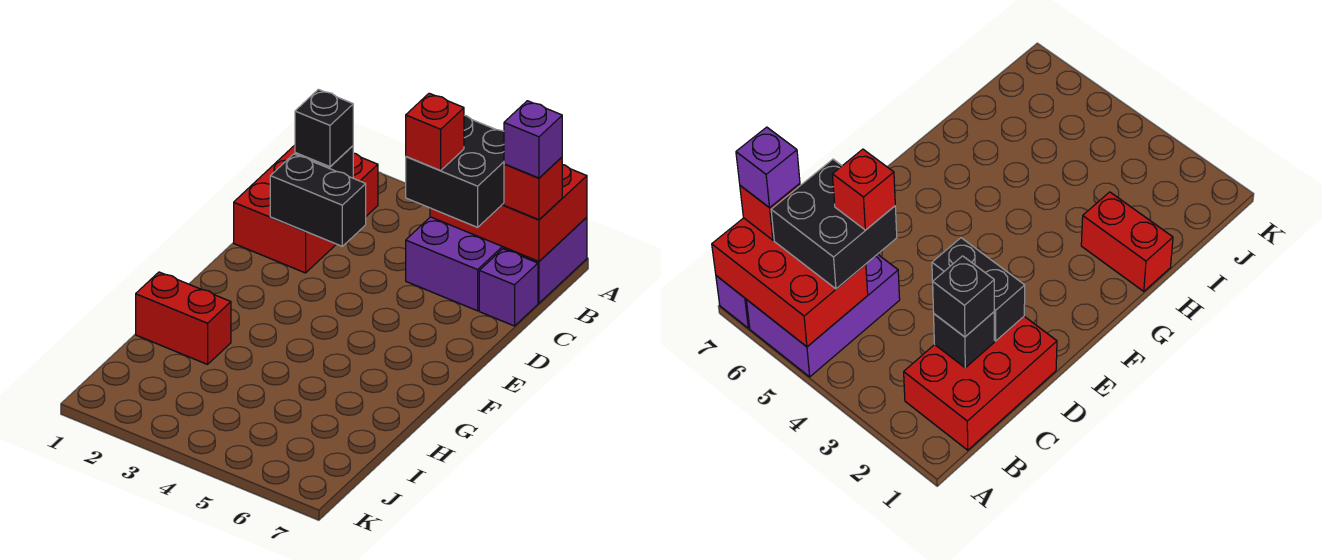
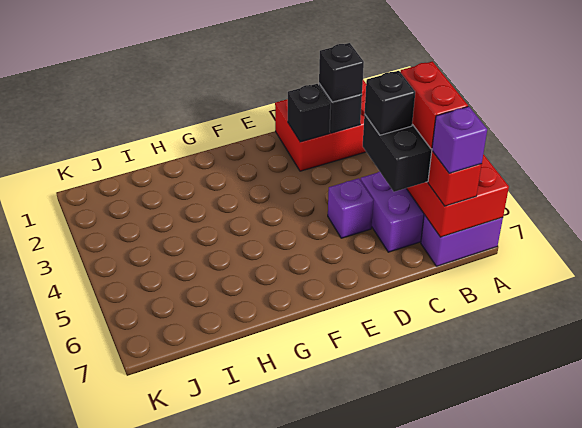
red brick C5 level 4 -> black brick C5 level 4
purple brick C7 level 1 -> purple brick D5 level 1
black brick D2:D3 level 2 -> black brick D2 level 2
red brick H1:H2 level 1 -> red brick B5:B6 level 4

